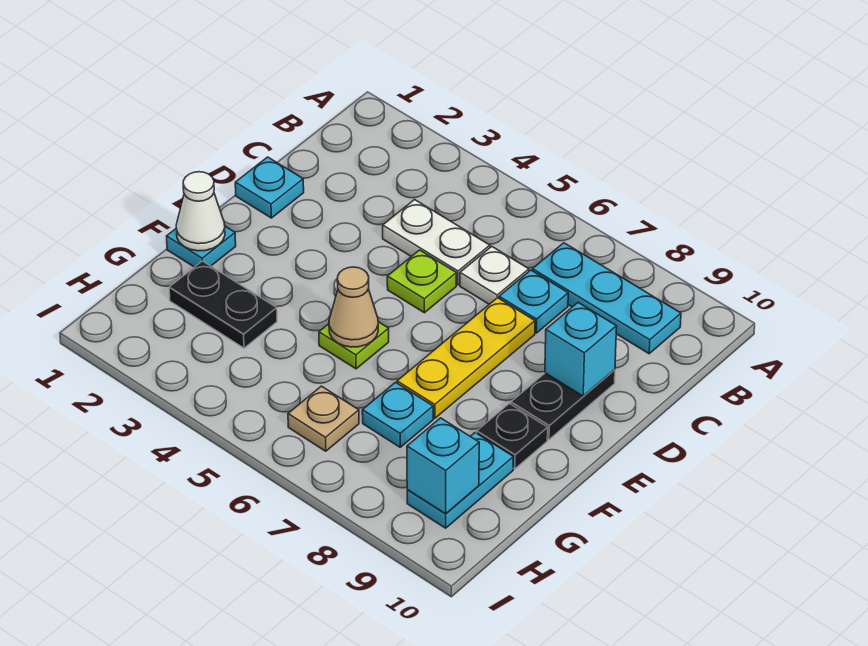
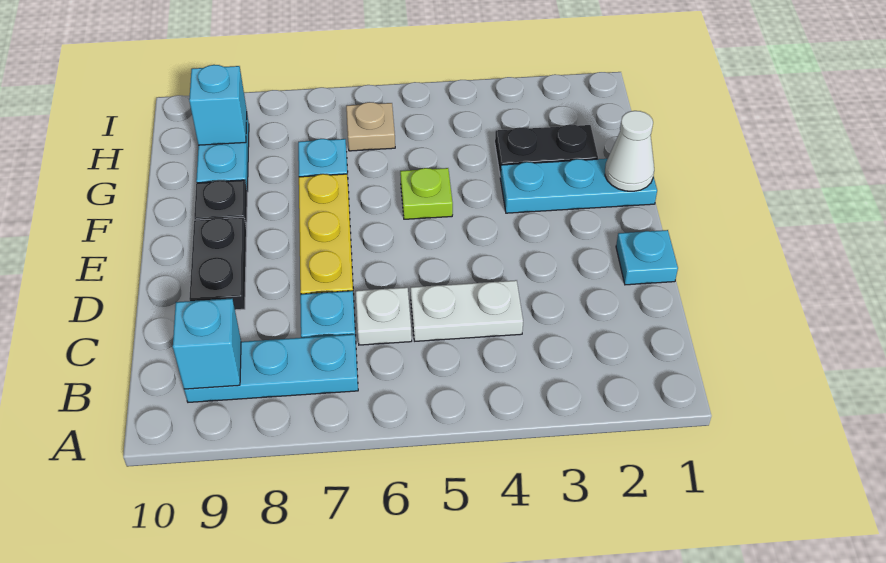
lime plate D5 level 1 -> none
cyan brick D9 level 2 -> cyan brick B9 level 2
cyan plate F1 level 1 -> cyan plate F1:F3 level 1
tan cone F5 level 2 -> none

